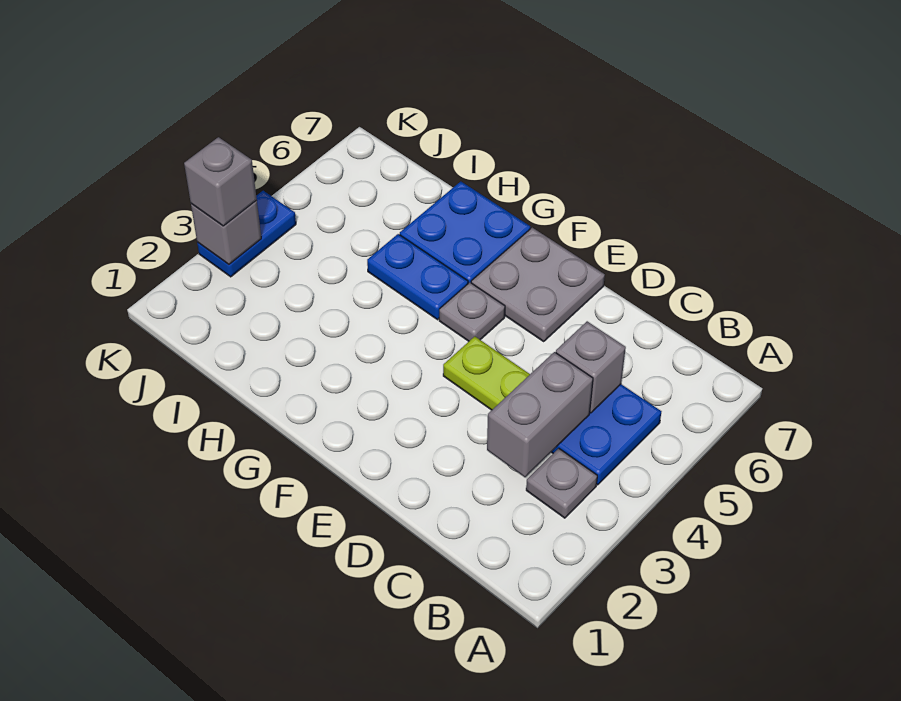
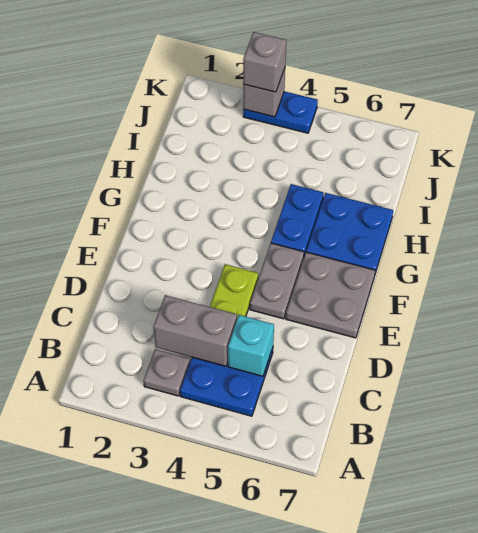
grey brick C5 level 2 -> cyan brick C5 level 2
grey plate F5 level 1 -> grey plate E5:F5 level 1

